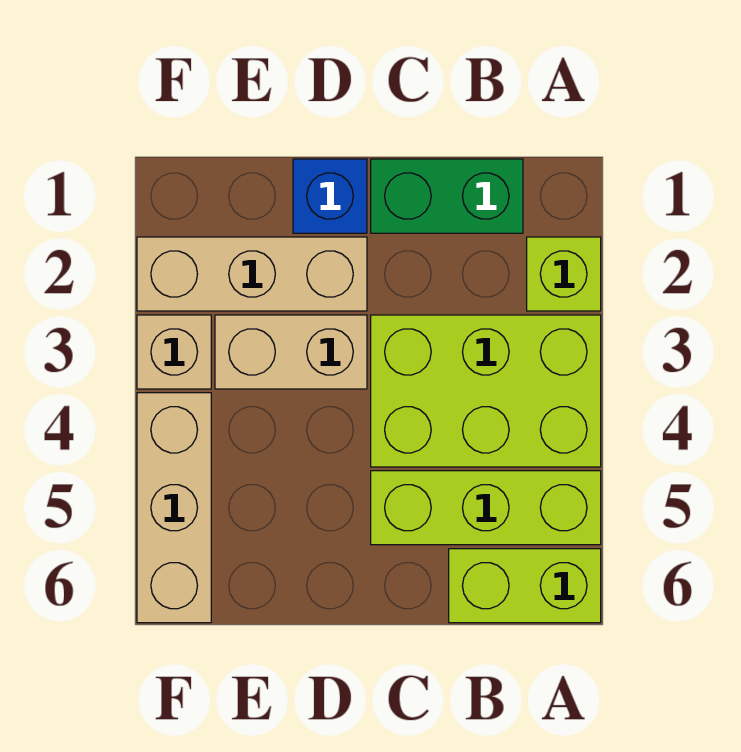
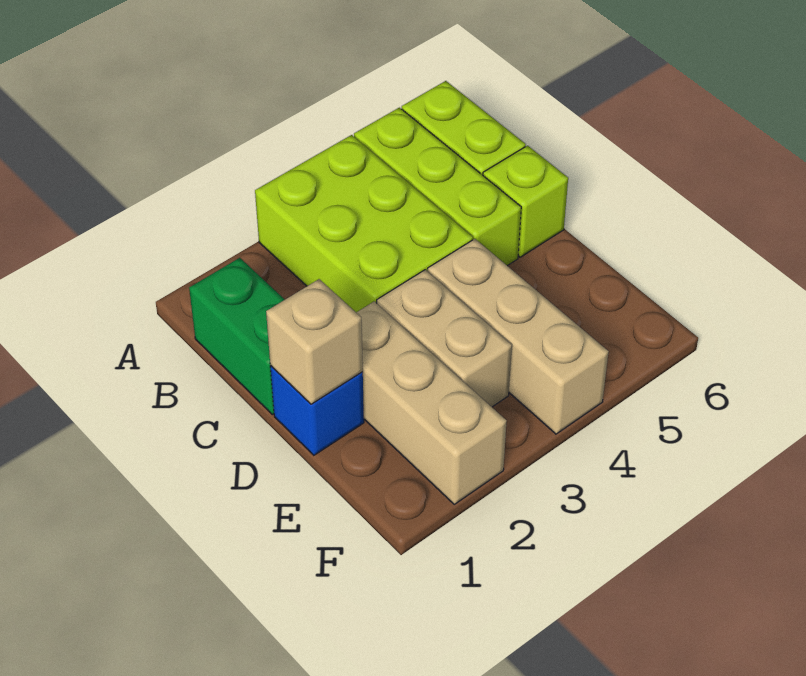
lime brick A2 level 1 -> lime brick C6 level 1
tan brick F3 level 1 -> tan brick D1 level 2
tan brick F4:F6 level 1 -> tan brick D4:F4 level 1

